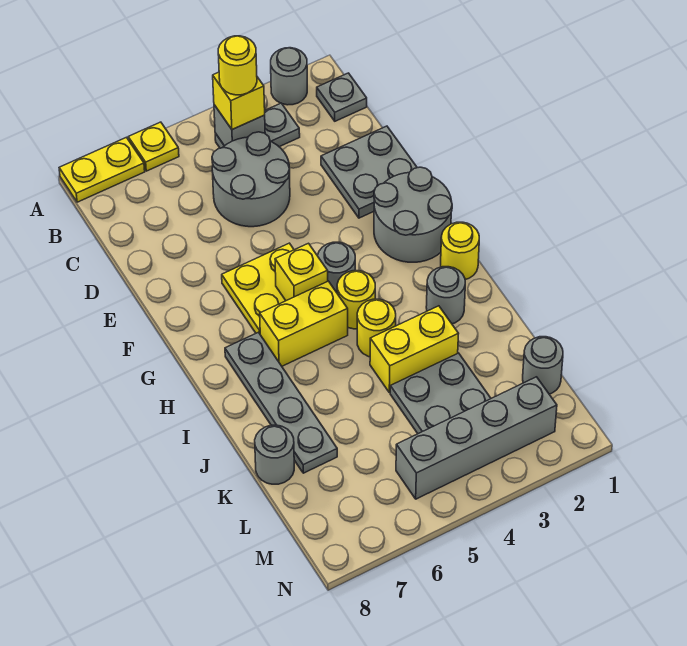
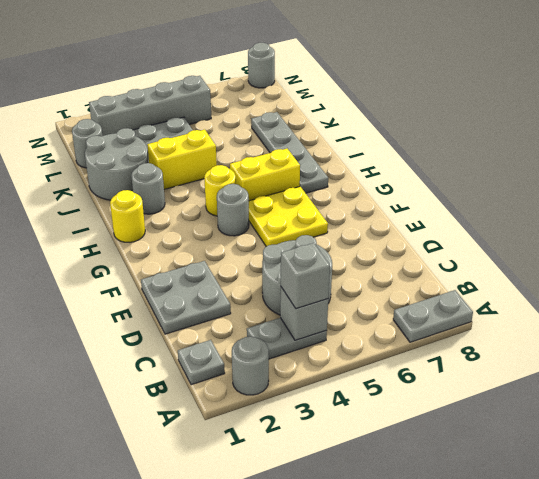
yellow plate A6 level 1 -> none
yellow plate A7:A8 level 1 -> grey plate A7:A8 level 1
yellow brick B4 level 3 -> grey brick B4 level 3
yellow round brick B4 level 4 -> none
grey round brick F1:G2 level 1 -> grey round brick J1:K2 level 1
yellow brick G5 level 2 -> none
yellow round brick I4 level 1 -> none
grey round brick K8 level 1 -> grey round brick N8 level 1

